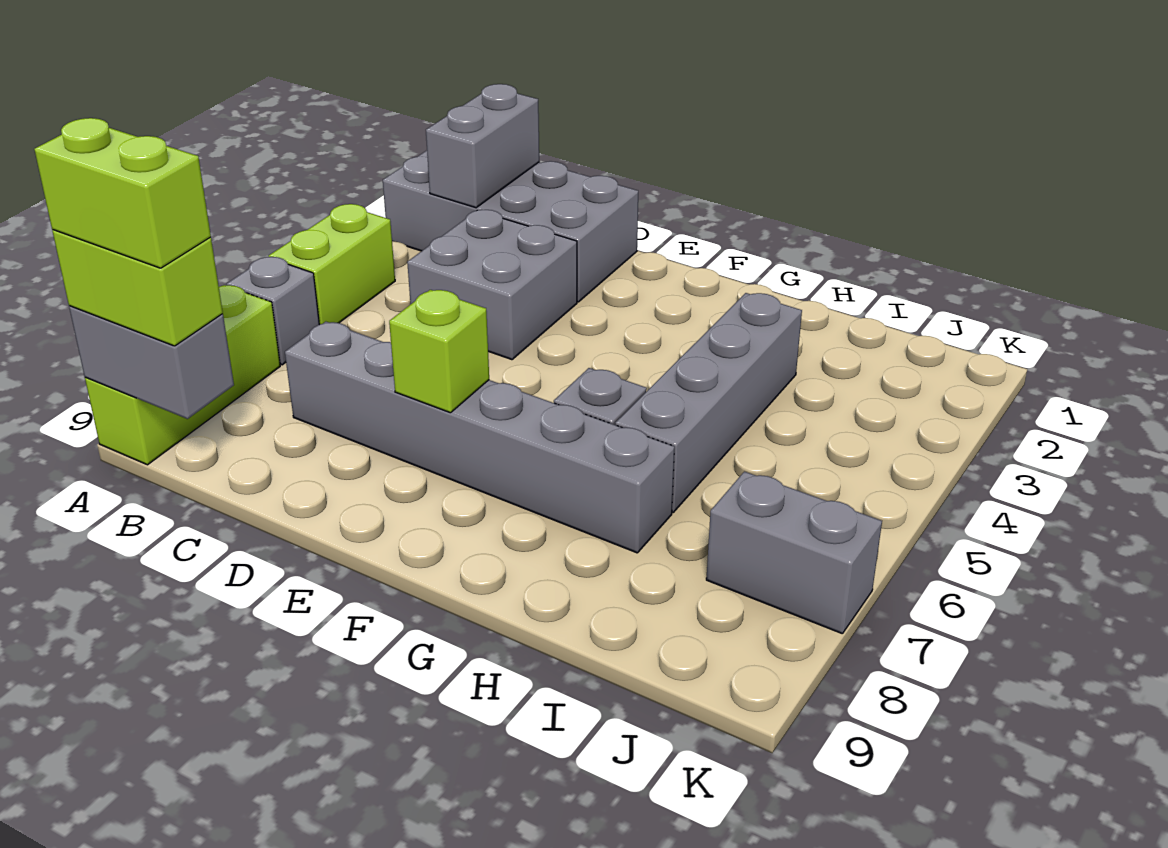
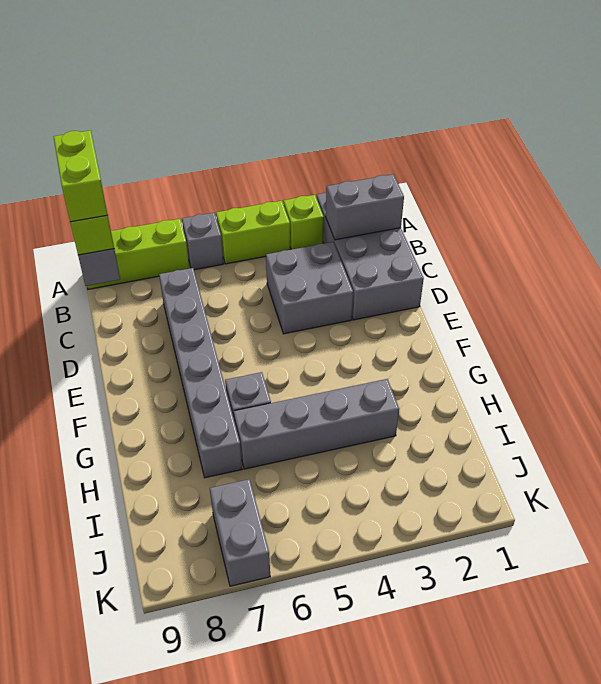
lime brick E7 level 2 -> lime brick A3 level 1

